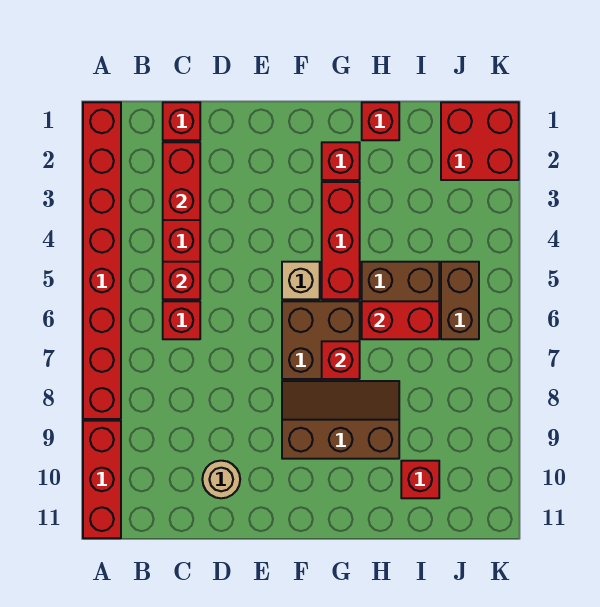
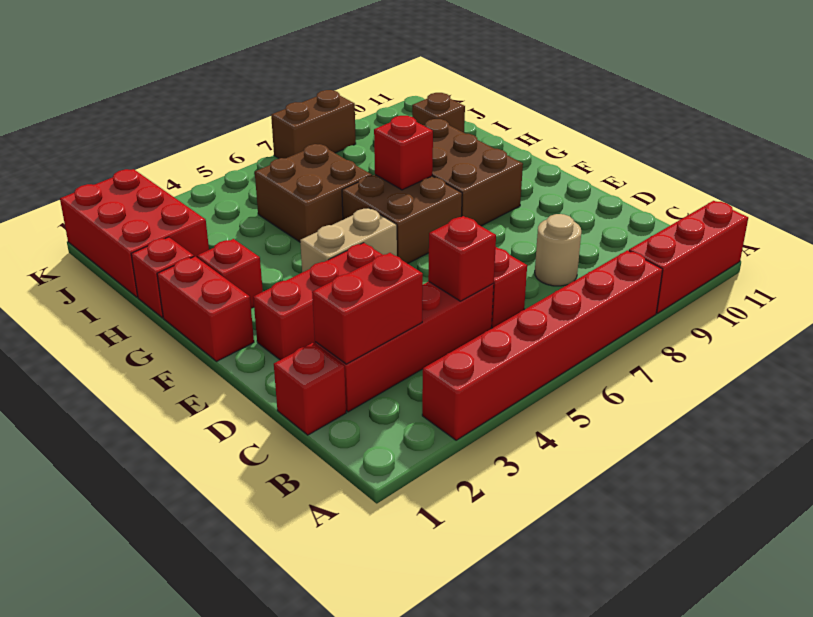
red brick A1:A8 level 1 -> red brick A3:A8 level 1
tan round brick D10 level 1 -> tan round brick C8 level 1
tan brick F5 level 1 -> tan brick F4:F5 level 1
brown slope F8:H9 level 1 top 9 -> brown brick F8:H9 level 1
red brick G3:G5 level 1 -> red brick E2:E4 level 1
red brick H6:I6 level 2 -> red brick F1:G1 level 1
red brick I10 level 1 -> brown brick I10 level 1
red brick J1:K2 level 1 -> red brick I1:K2 level 1
brown brick J5:J6 level 1 -> brown brick K7:K8 level 1

